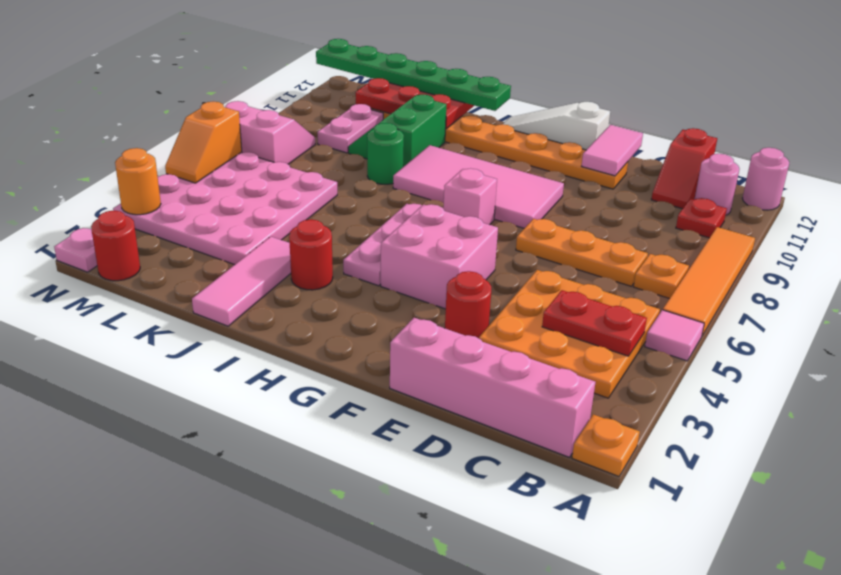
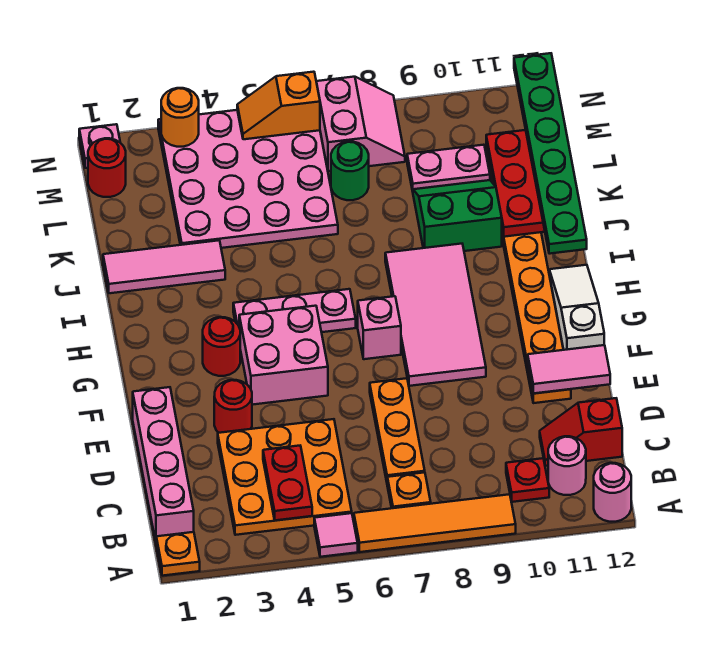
red round brick I3 level 1 -> red round brick G3 level 1
green round brick J8 level 1 -> green round brick L7 level 1

